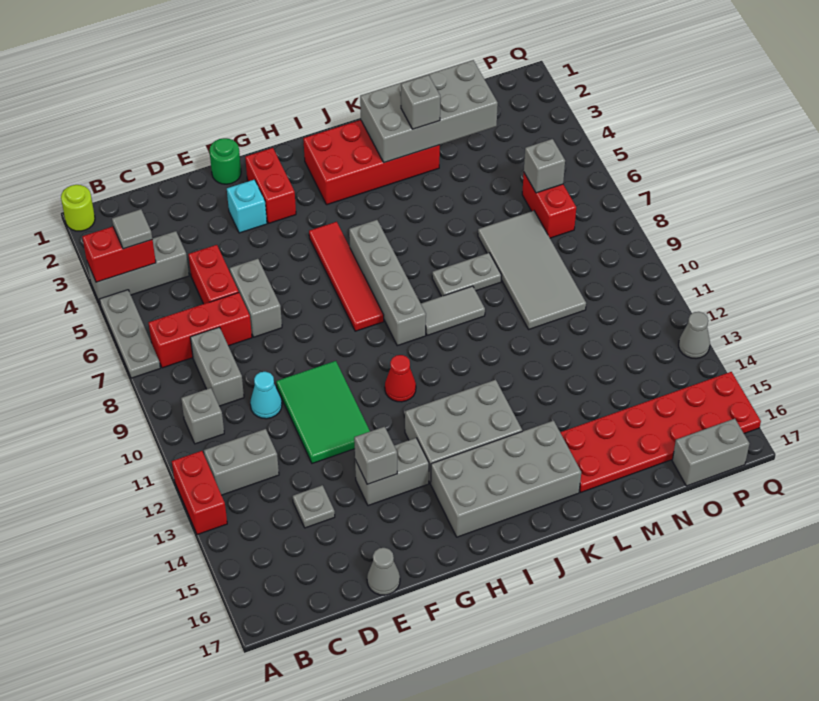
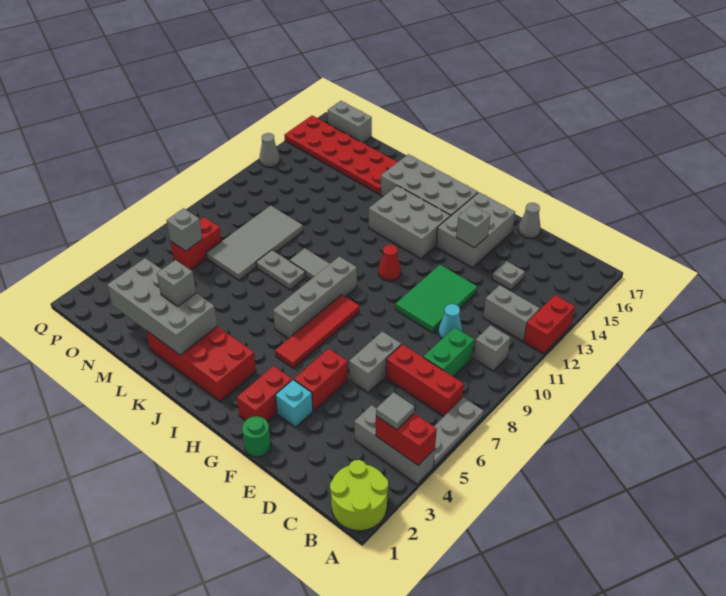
lime round brick A1 level 1 -> lime round brick A1:B2 level 1
grey brick C8:C9 level 1 -> green brick C8:C9 level 1
red brick D5:D6 level 1 -> red brick F4:F5 level 1
grey brick F14:G14 level 1 -> grey brick F14:G16 level 1

